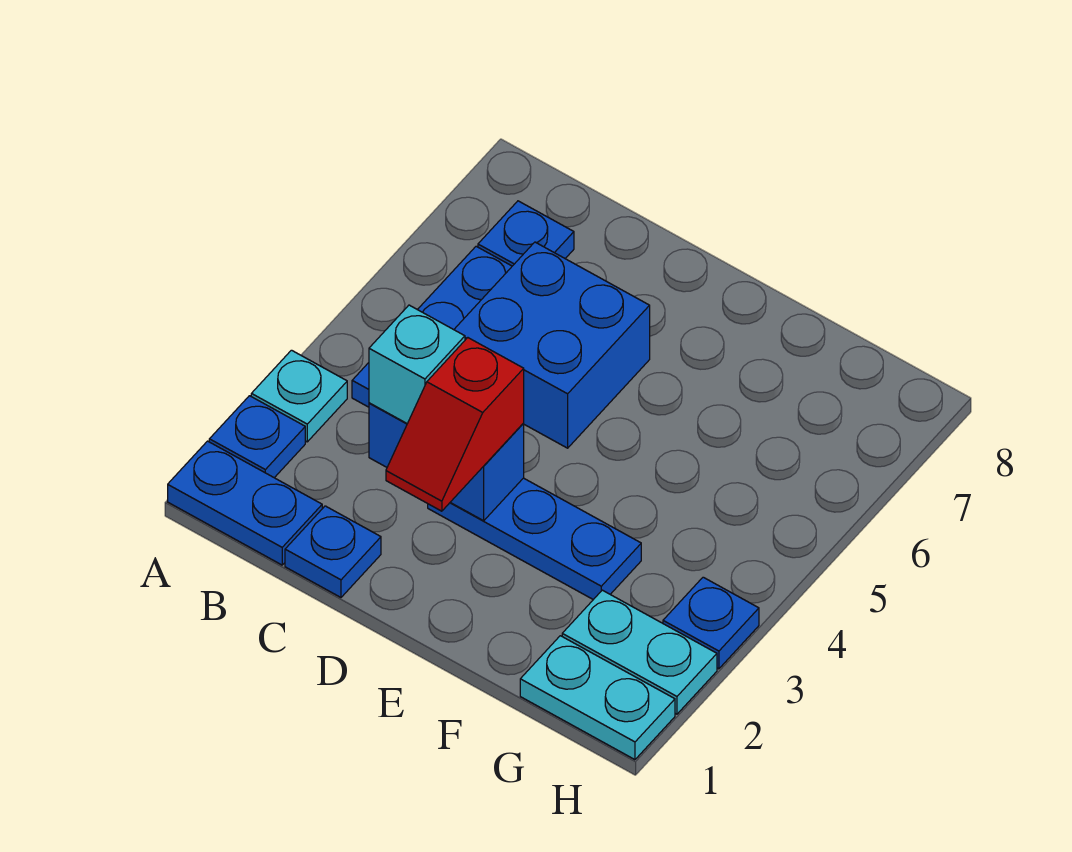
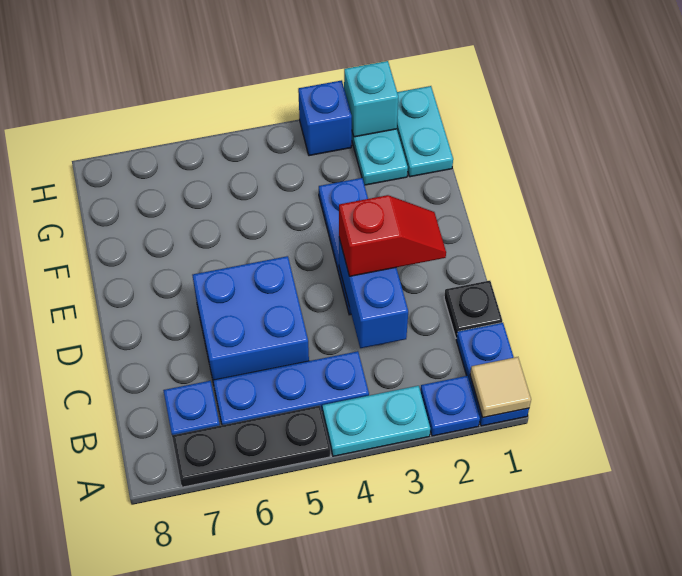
none -> tan tile A1 level 2
cyan plate A3 level 1 -> cyan plate A3:A4 level 1
none -> black plate A5:A7 level 1
blue plate C1 level 1 -> black plate C1 level 1
cyan brick C3 level 3 -> cyan brick H2 level 2
blue plate H3 level 1 -> blue brick H3 level 1

